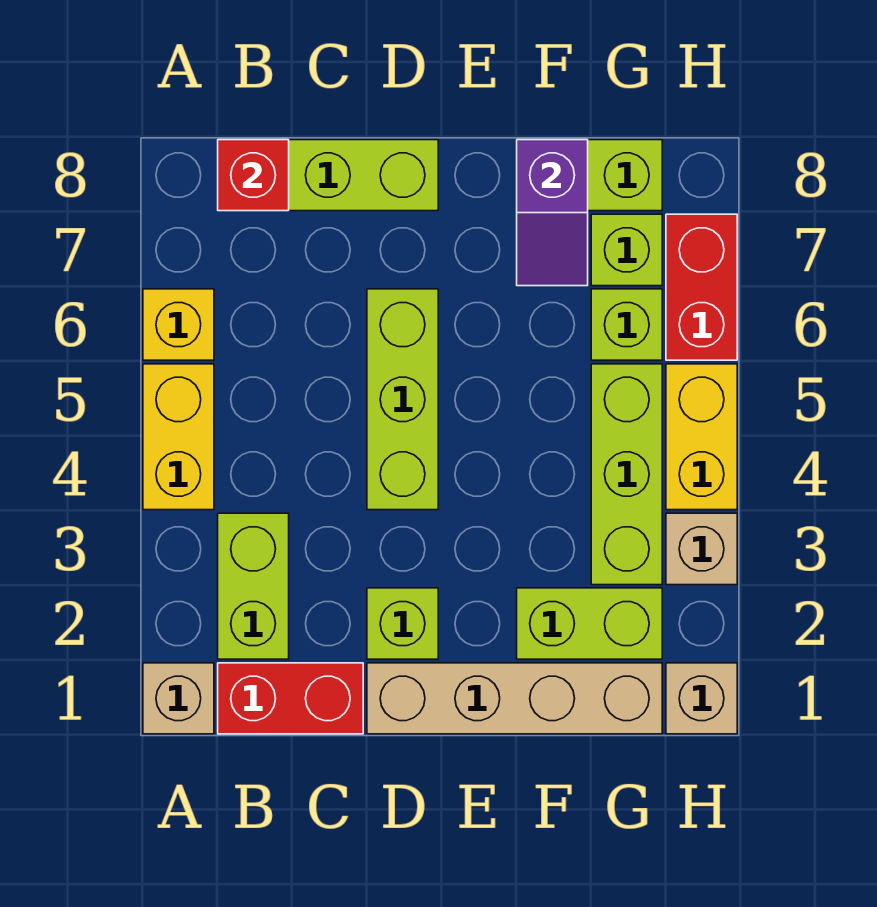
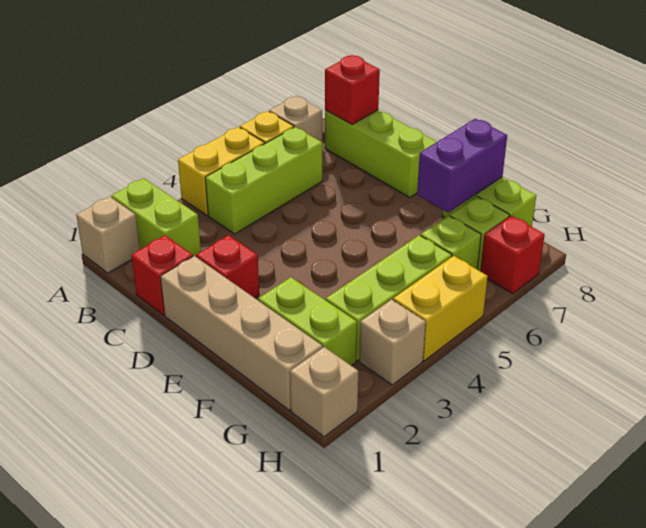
none -> tan brick A7 level 1
red brick B1:C1 level 1 -> red brick C1 level 1
lime brick B2:B3 level 1 -> lime brick A2:B2 level 1
lime brick D2 level 1 -> red brick D2 level 1
lime brick D4:D6 level 1 -> lime brick B4:B6 level 1
purple slope F7:F8 level 2 top 8 -> purple brick F7:F8 level 2
red brick H6:H7 level 1 -> red brick H7 level 1

